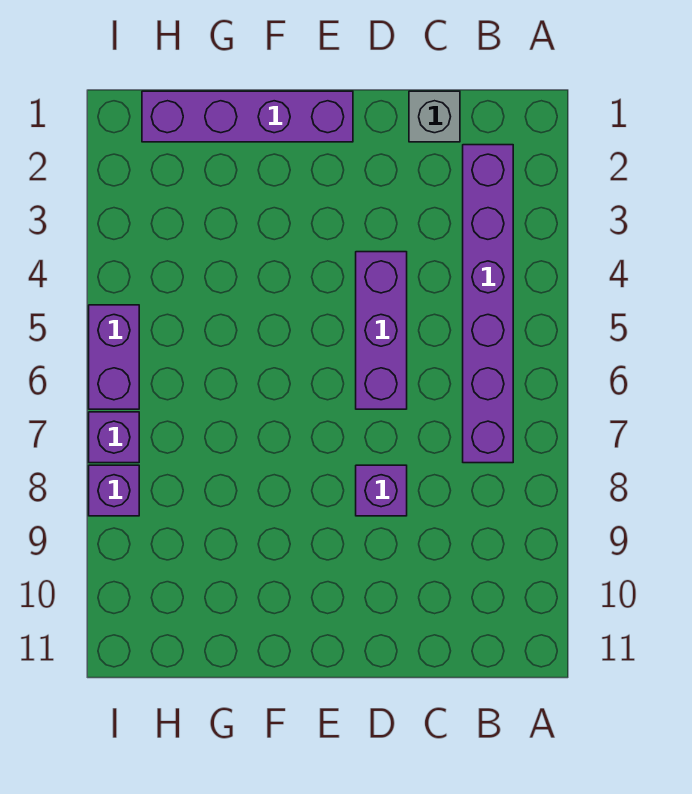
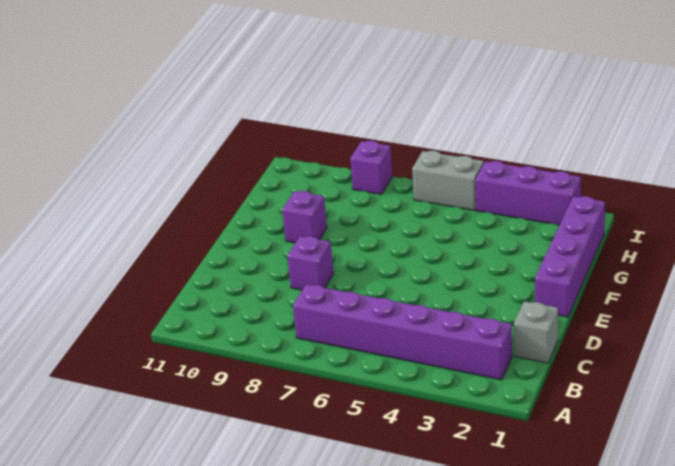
purple brick D4:D6 level 1 -> purple brick I2:I4 level 1
purple brick I5:I6 level 1 -> grey brick I5:I6 level 1
purple brick I7 level 1 -> purple brick F9 level 1

